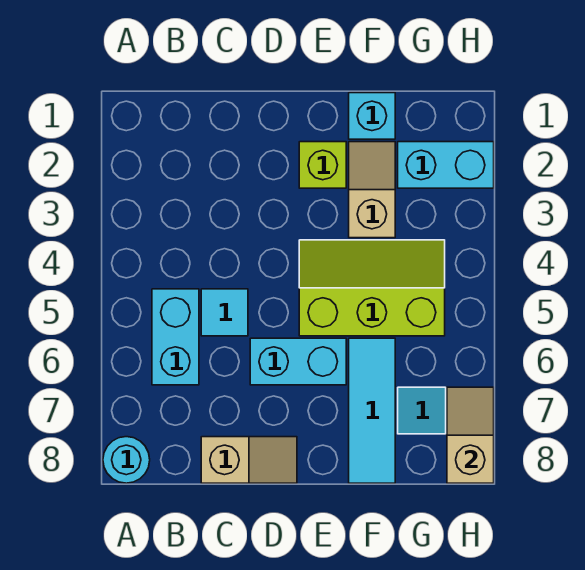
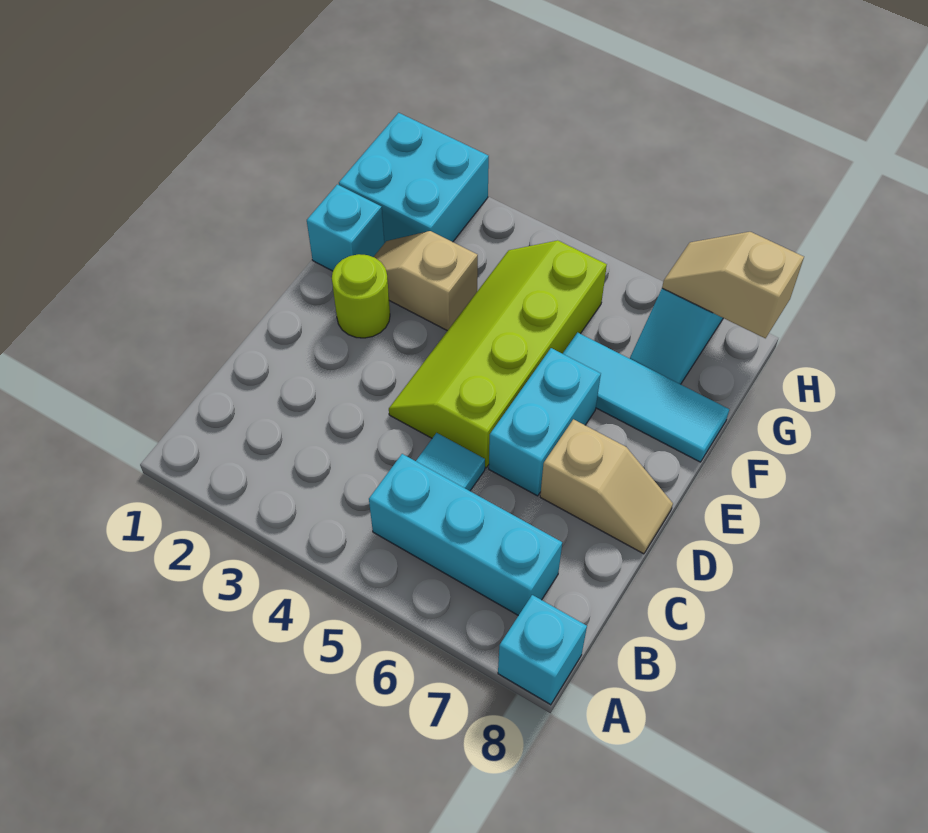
cyan round brick A8 level 1 -> cyan brick A8 level 1
cyan brick B5:B6 level 1 -> cyan brick B5:B7 level 1
tan slope C8:D8 level 1 top C -> tan slope D7:D8 level 1 top 7
lime brick E2 level 1 -> lime round brick E2 level 1
lime slope E4:G5 level 1 top 5 -> lime slope D4:G5 level 1 top 5
cyan brick G2:H2 level 1 -> cyan brick G1:H2 level 1

